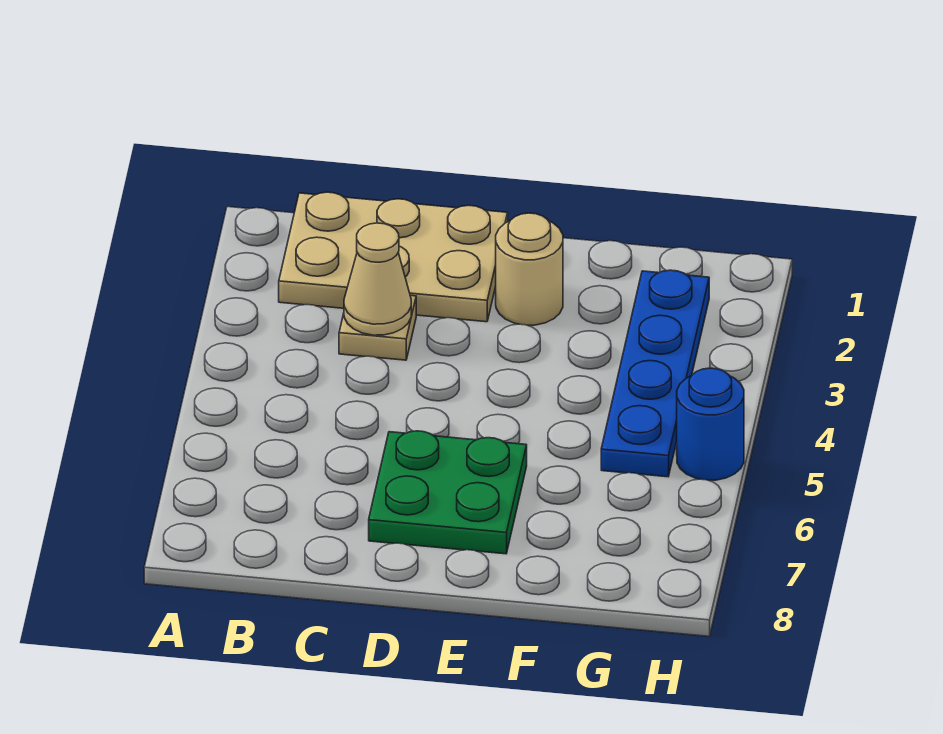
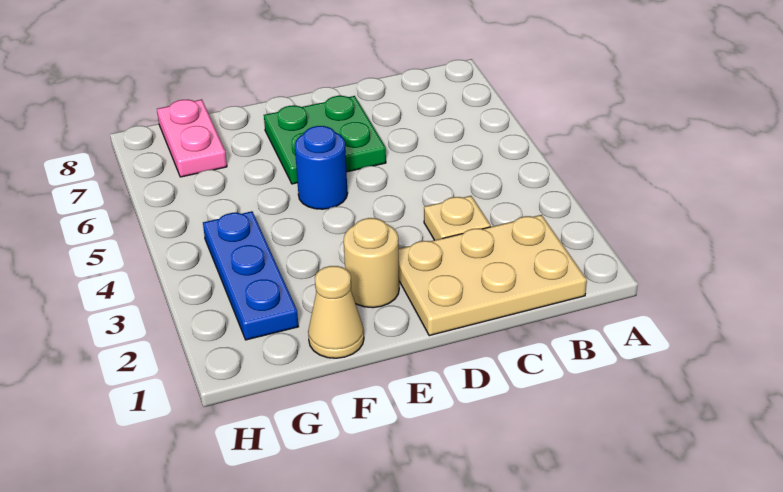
tan cone C3 level 2 -> tan cone F1 level 1
blue plate G2:G5 level 1 -> blue plate G2:G4 level 1
none -> pink plate G7:G8 level 1
blue round brick H5 level 1 -> blue round brick E5 level 1

